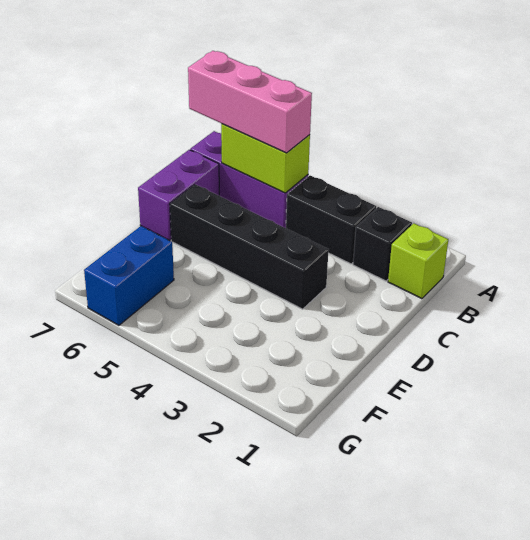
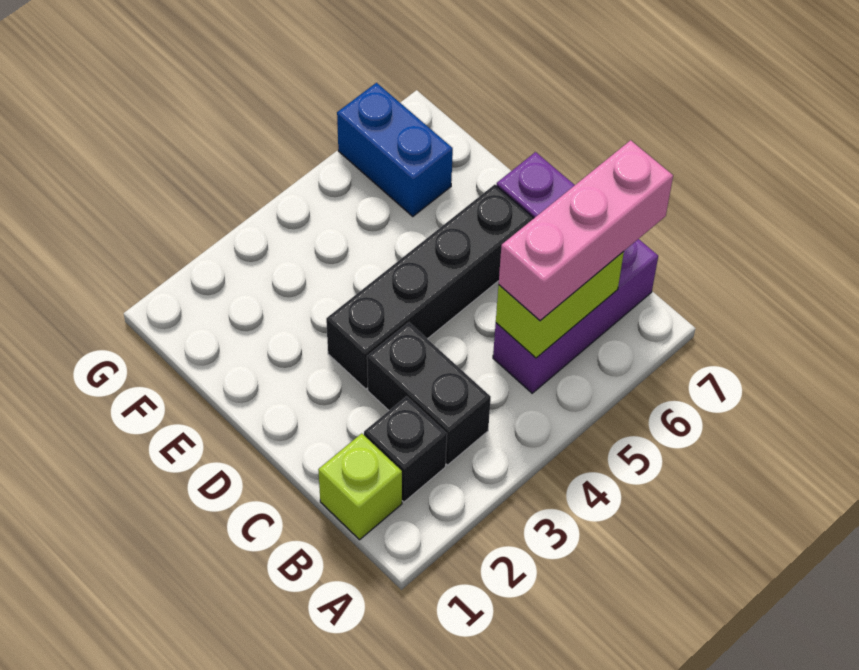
black brick B3:B4 level 1 -> black brick B3:C3 level 1

